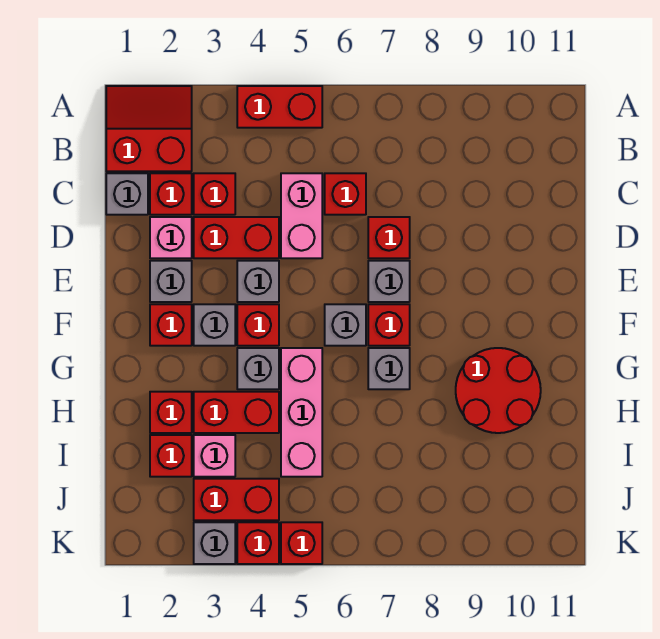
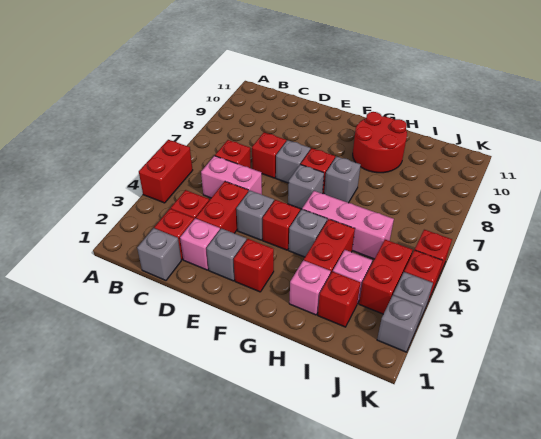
red slope A1:B2 level 1 top B -> none
grey brick F3 level 1 -> grey brick K2 level 1
red brick H2 level 1 -> pink brick H2 level 1

